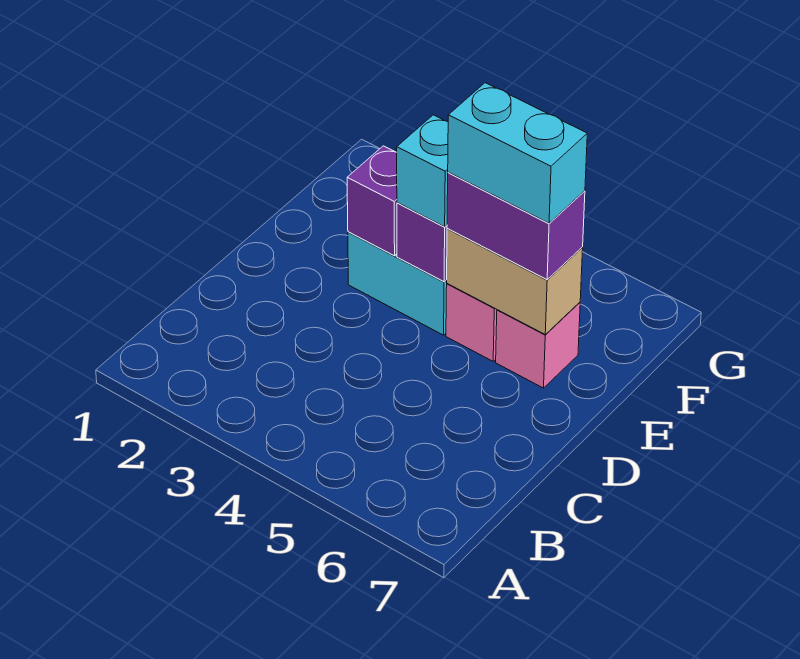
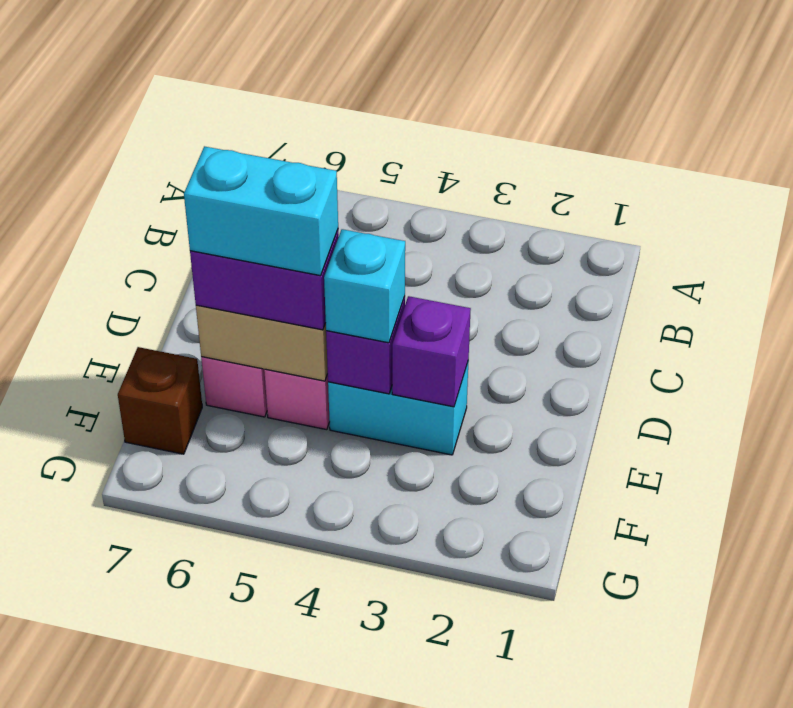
none -> brown brick F7 level 1

